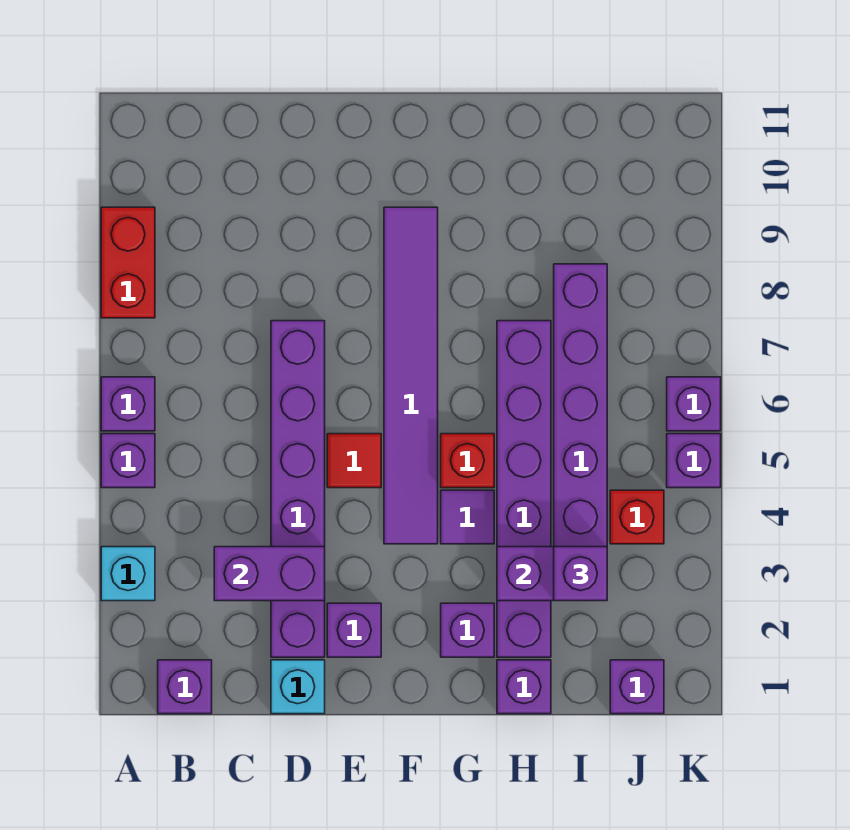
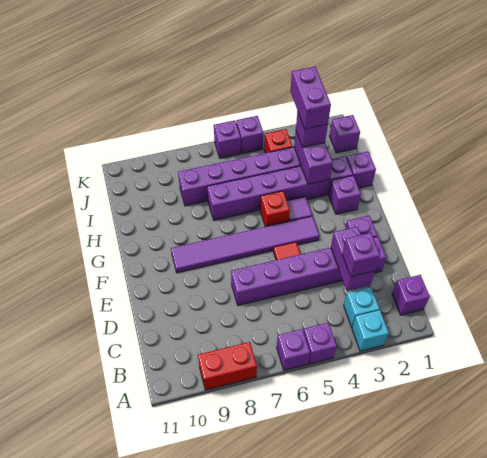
none -> purple brick C3 level 3
cyan brick D1 level 1 -> cyan brick B3 level 1
none -> purple brick I3:J3 level 4

